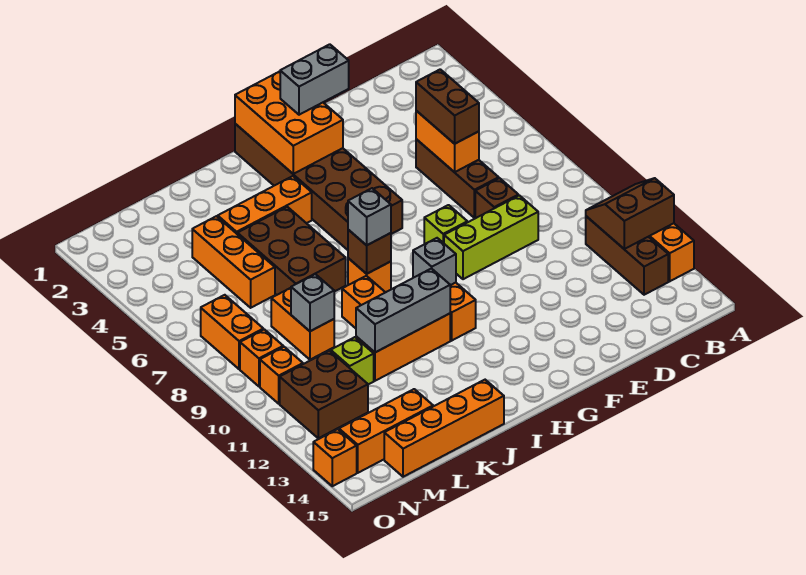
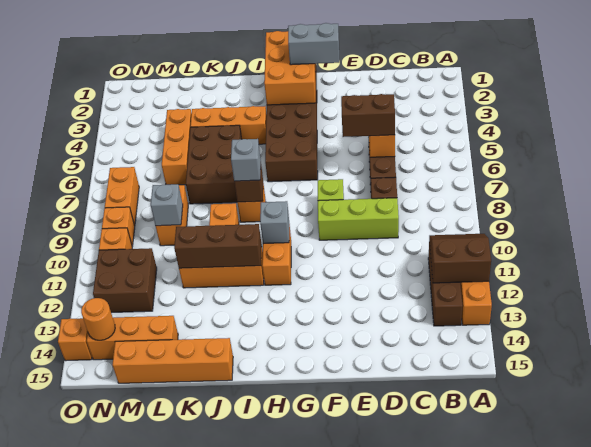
brown brick D5:D6 level 3 -> brown brick D6:E6 level 3
grey brick I11:K11 level 2 -> brown brick I11:K11 level 2
lime brick L11 level 1 -> none
none -> orange round brick N14 level 2

